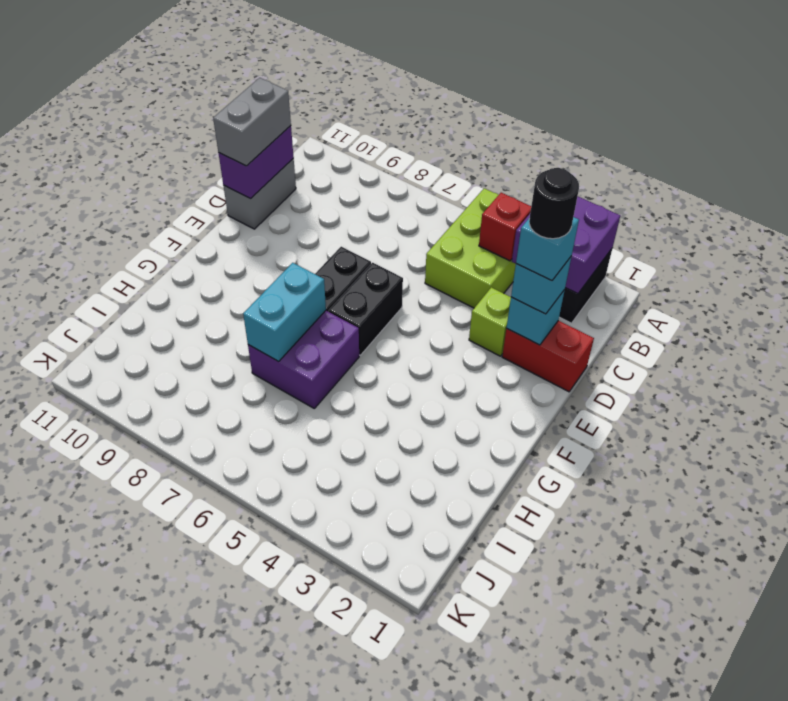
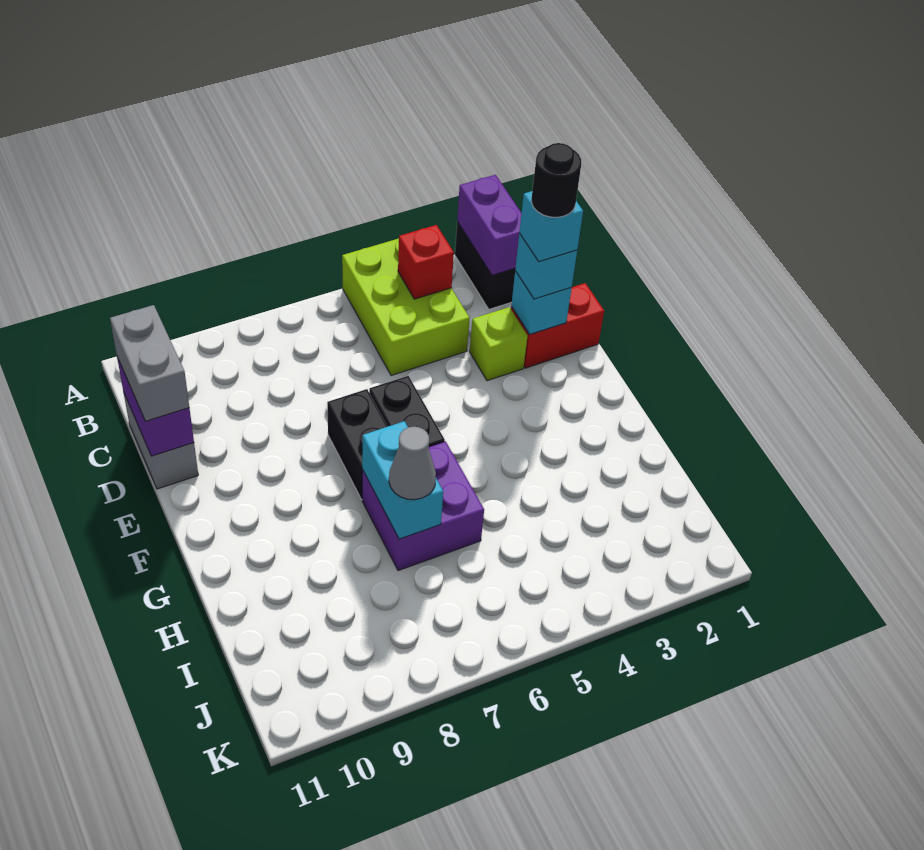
purple brick A2:B3 level 2 -> purple brick A2:B2 level 2
none -> grey cone H7 level 3

